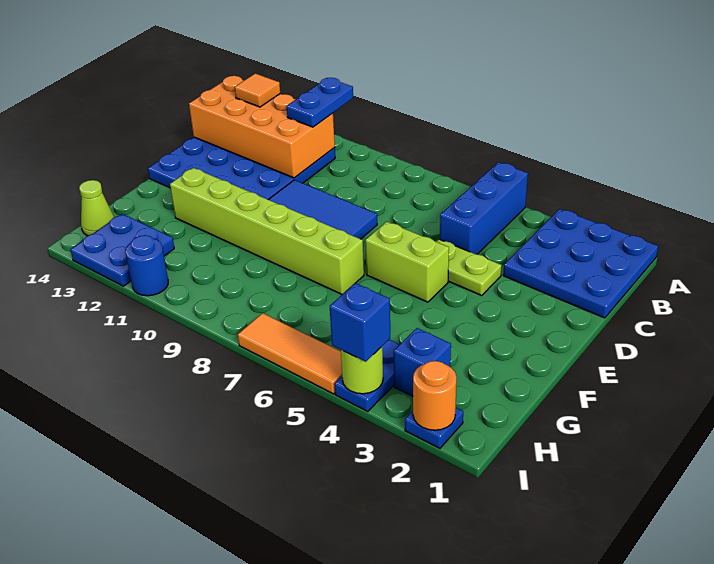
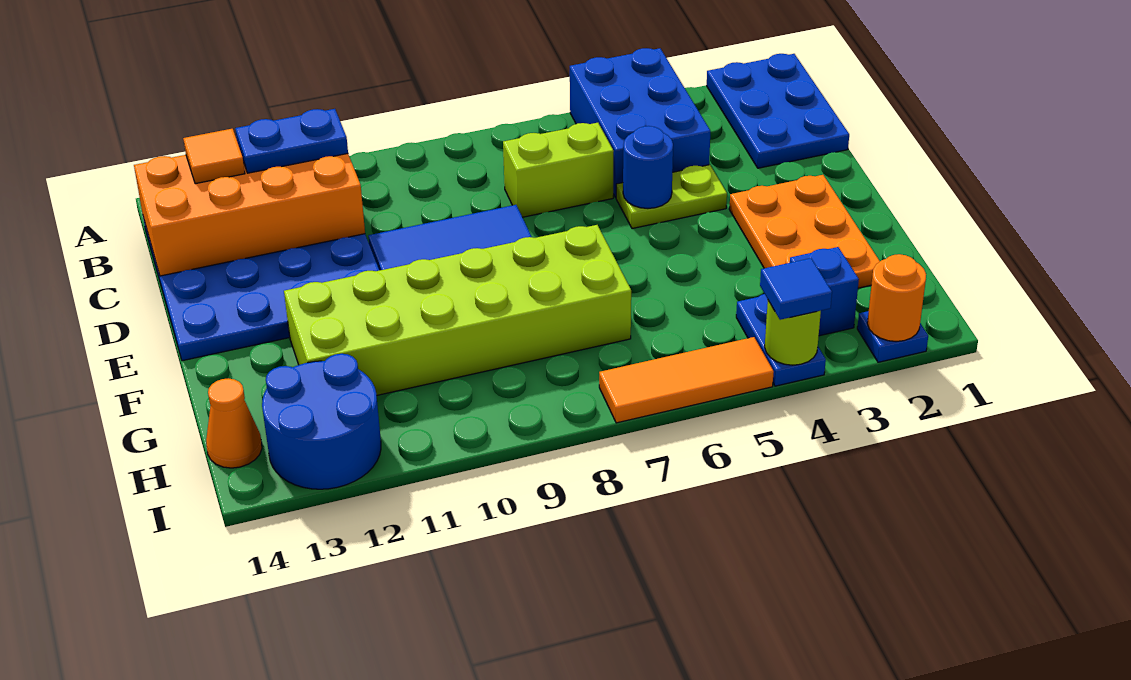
blue plate A1:C3 level 1 -> blue plate A1:C2 level 1
blue brick A5:C5 level 1 -> blue brick A4:C5 level 1
blue plate A11:B11 level 3 -> blue plate B11:B12 level 3
none -> orange plate E2:G3 level 1
lime brick E5:E6 level 1 -> lime brick C6:C7 level 1
lime brick F7:F12 level 1 -> lime brick F7:G12 level 1
blue plate H12:I13 level 1 -> blue round brick H12:I13 level 1
lime cone H14 level 1 -> orange cone H14 level 1
blue brick I4 level 3 -> blue tile I4 level 3
blue round brick I11 level 1 -> blue round brick D5 level 2

